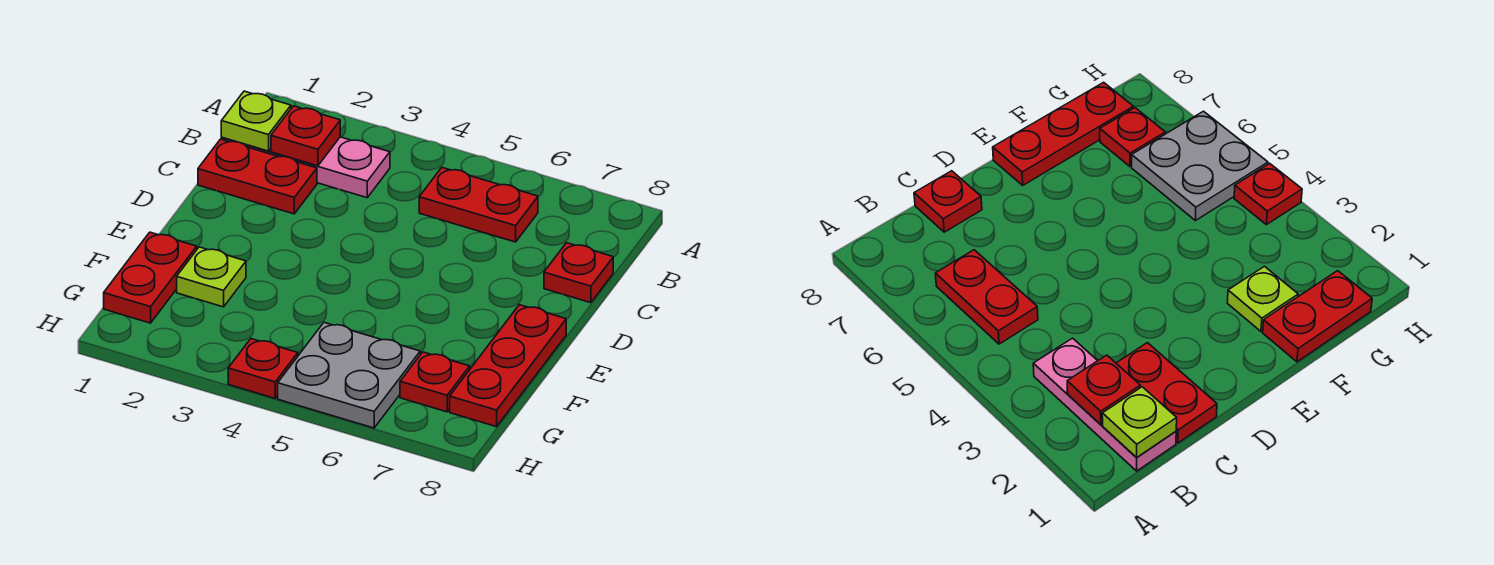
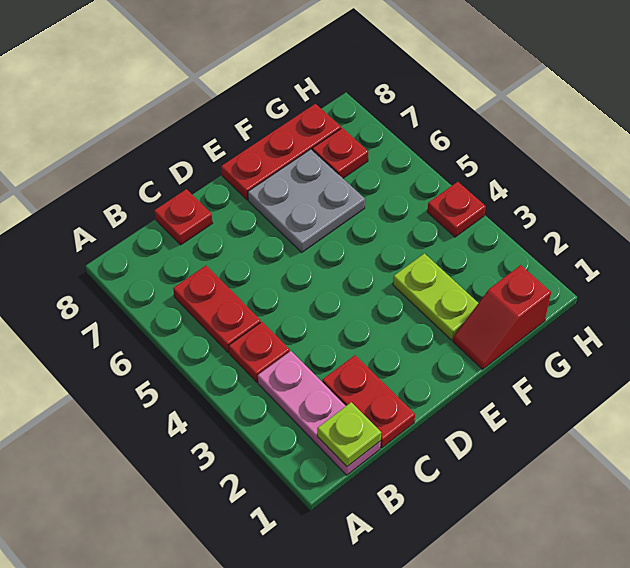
red plate B2 level 2 -> red plate B4 level 1
red plate F1:G1 level 1 -> red slope F1:G1 level 1 top G
lime plate F2 level 1 -> lime plate F2:F3 level 1
grey plate G5:H6 level 1 -> grey plate E6:F7 level 1

